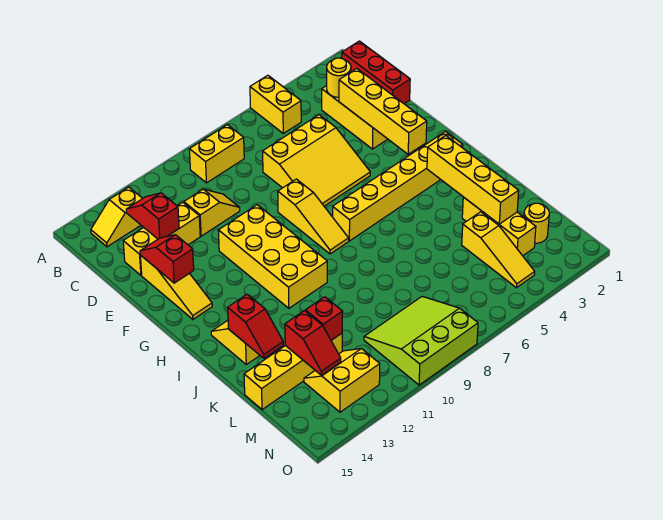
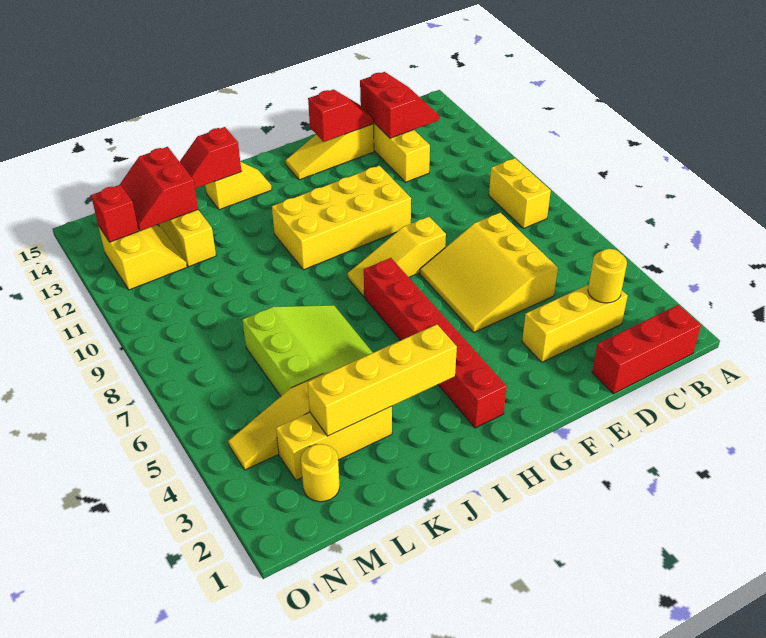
yellow brick A5:B5 level 1 -> none
yellow slope B13:B14 level 1 top 13 -> none
red slope C13:D13 level 2 top D -> red slope C13:D14 level 2 top D
yellow brick D3:G3 level 2 -> none
yellow slope D10:D11 level 1 top 11 -> none
yellow brick H2:H7 level 1 -> red brick H2:H7 level 1
red brick L12 level 2 -> red brick N13 level 2
red slope L13:M13 level 2 top L -> red slope L13:M14 level 2 top L
lime slope M8:O10 level 1 top O -> lime slope J5:L7 level 1 top L

